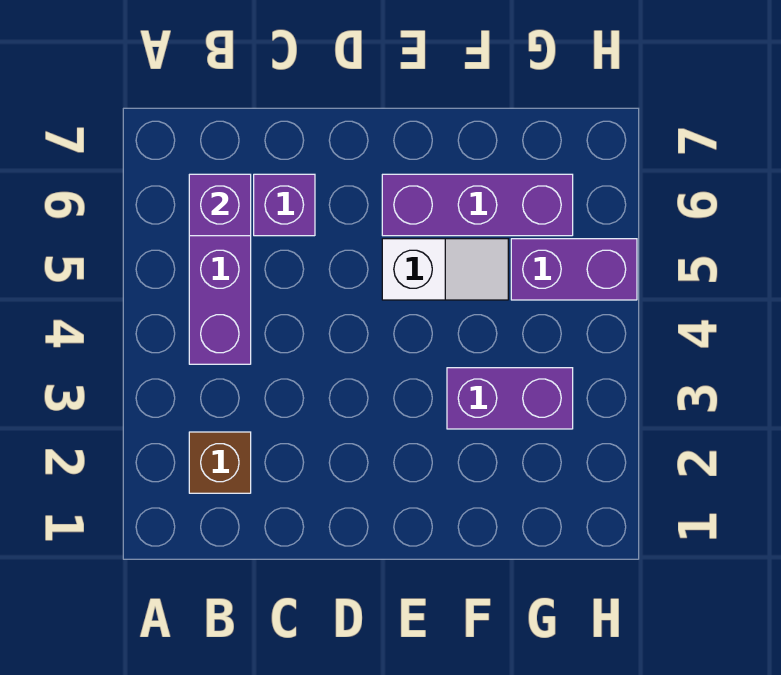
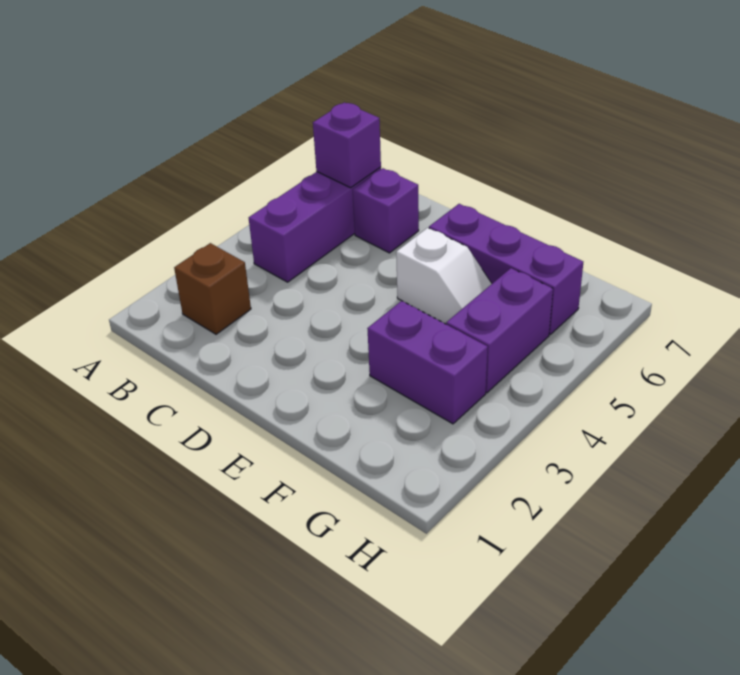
purple brick G5:H5 level 1 -> purple brick G4:G5 level 1

